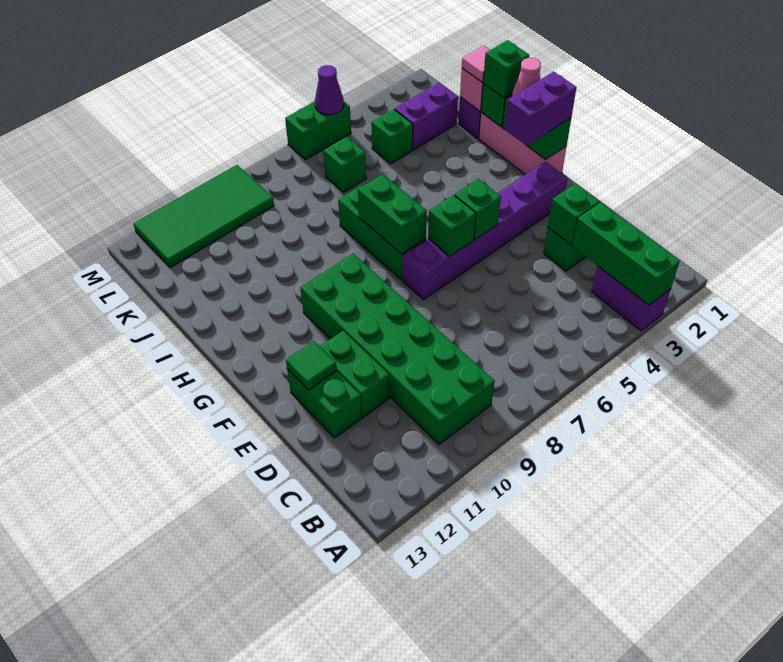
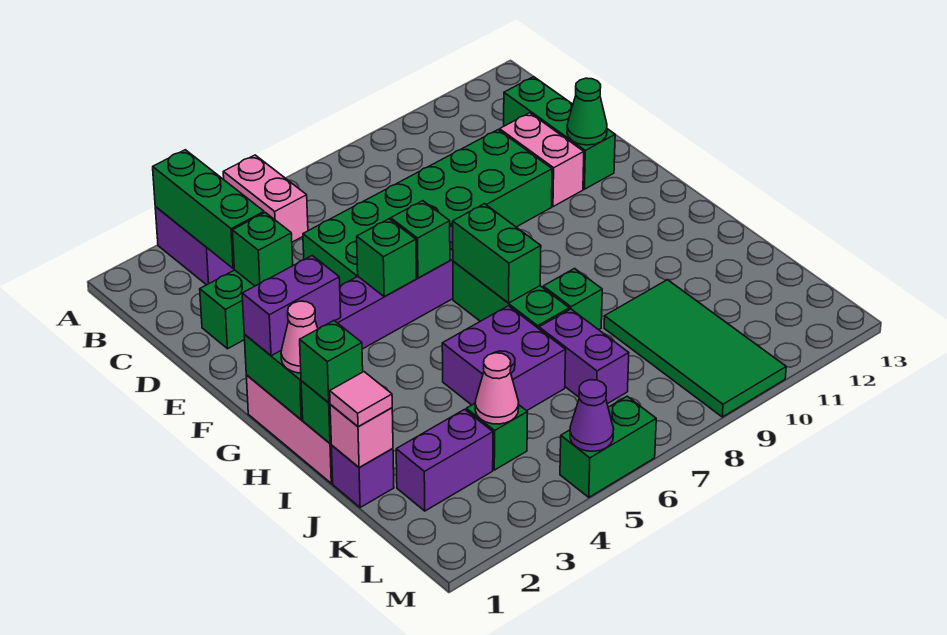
none -> pink brick A5:B5 level 1
green brick B9:G10 level 1 -> green brick D5:E10 level 1
green brick D11:E11 level 1 -> pink brick D11:E11 level 1
green brick D12:E12 level 1 -> green brick C12:E12 level 1
green tile E12 level 2 -> green cone E12 level 2
none -> purple brick I5:J6 level 1
none -> purple brick J7:K7 level 1
none -> pink cone K4 level 2
green brick K6 level 1 -> green brick I8 level 1
green tile L9:M12 level 1 -> green tile J9:M10 level 1

